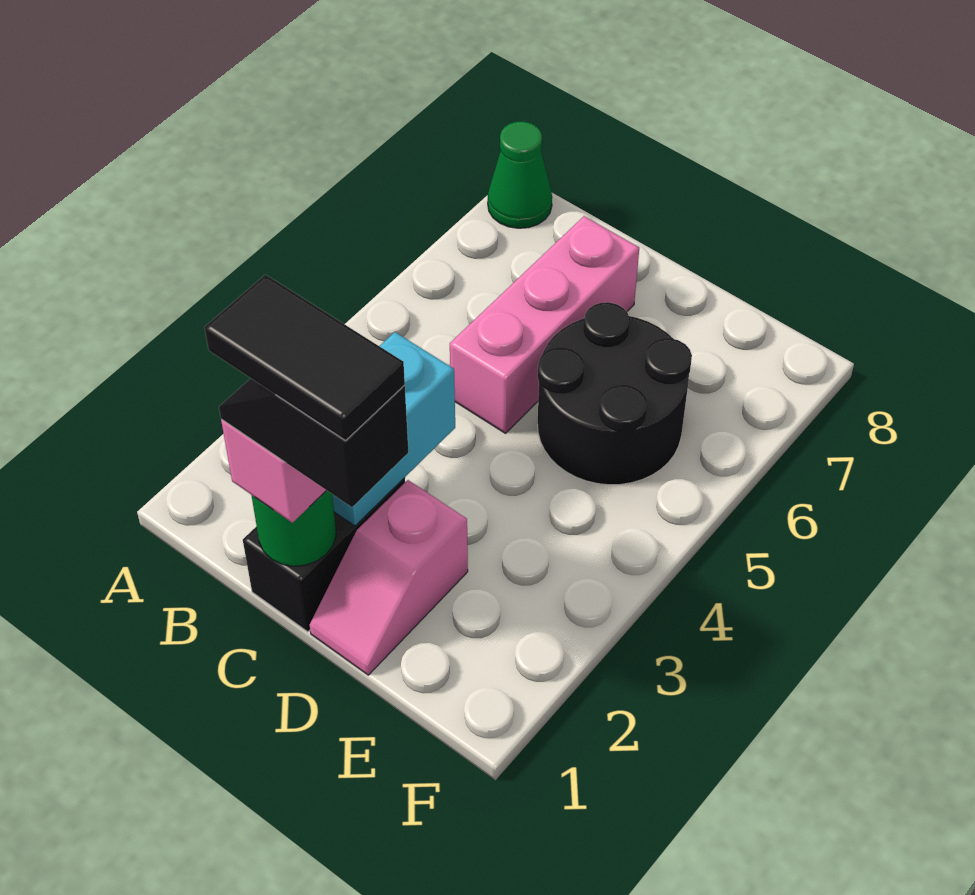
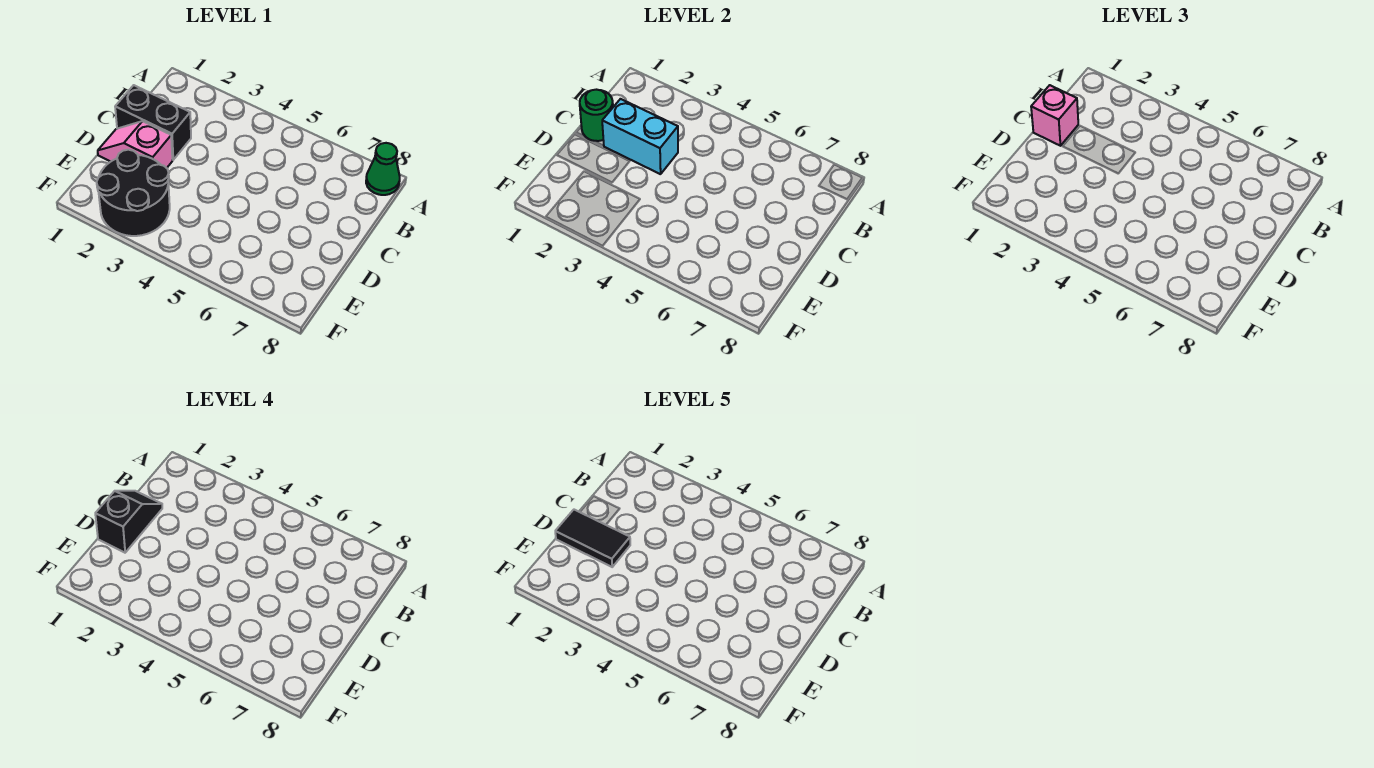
black tile C1:D1 level 5 -> black tile D1:D2 level 5
pink brick C5:C7 level 1 -> none
black round brick D5:E6 level 1 -> black round brick E2:F3 level 1

